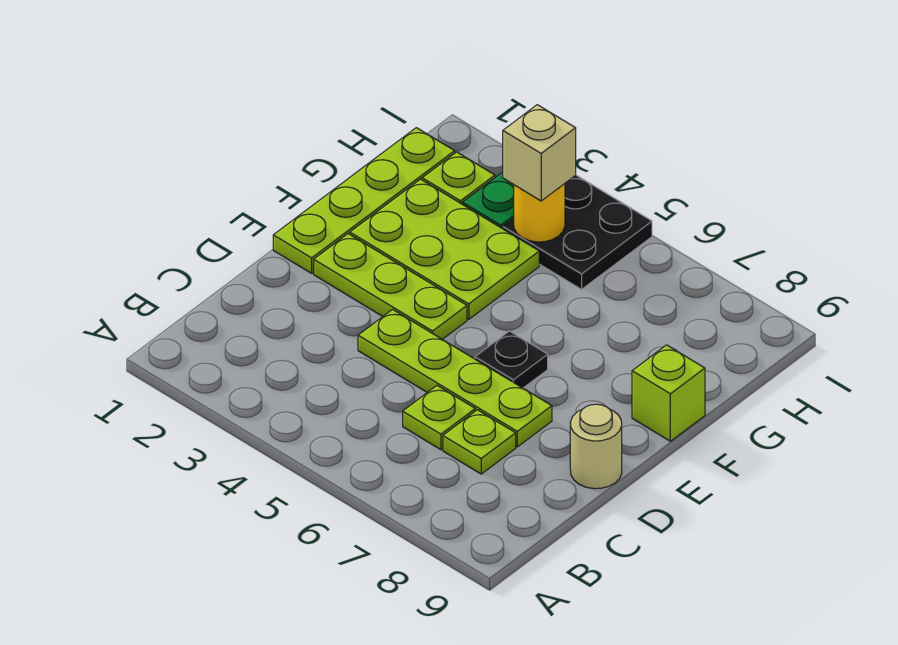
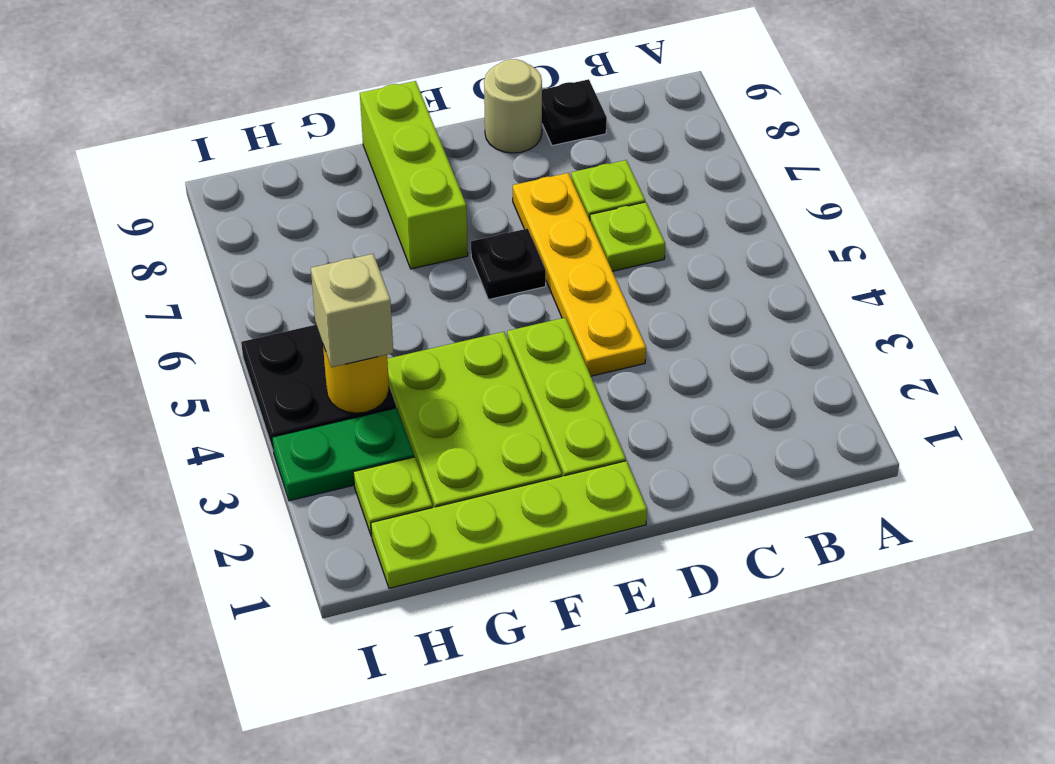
none -> black plate C9 level 1
lime plate D4:D7 level 1 -> yellow plate D4:D7 level 1
lime brick F9 level 1 -> lime brick F7:F9 level 1

